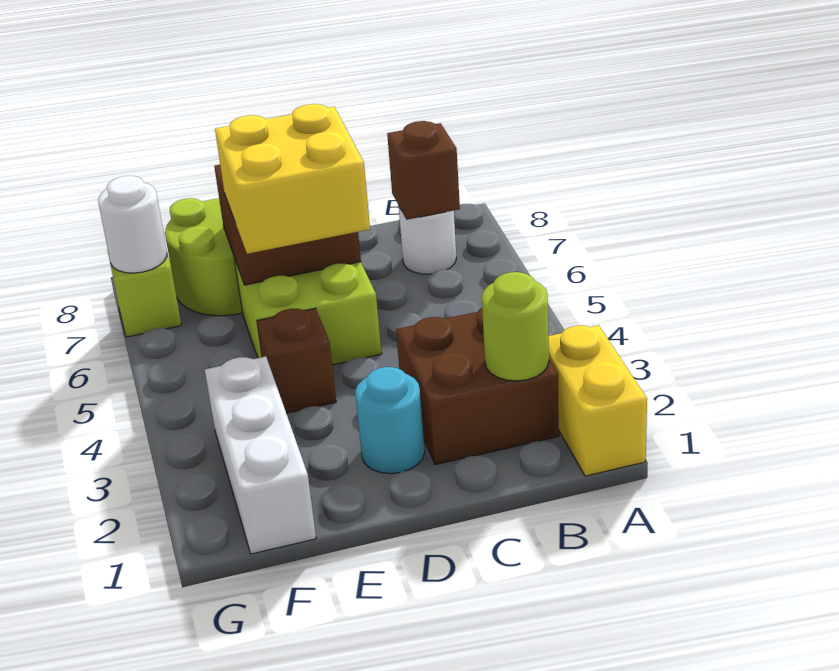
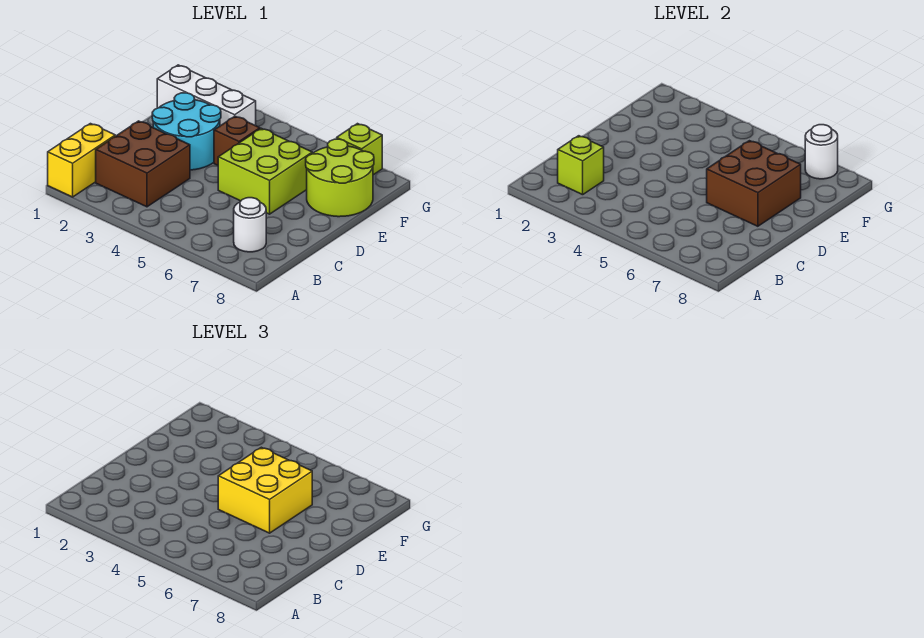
yellow brick A1:A2 level 1 -> yellow brick A1:B1 level 1
lime round brick B2 level 2 -> lime brick B2 level 2
brown brick B7 level 2 -> none
cyan round brick D2 level 1 -> cyan round brick D2:E3 level 1

